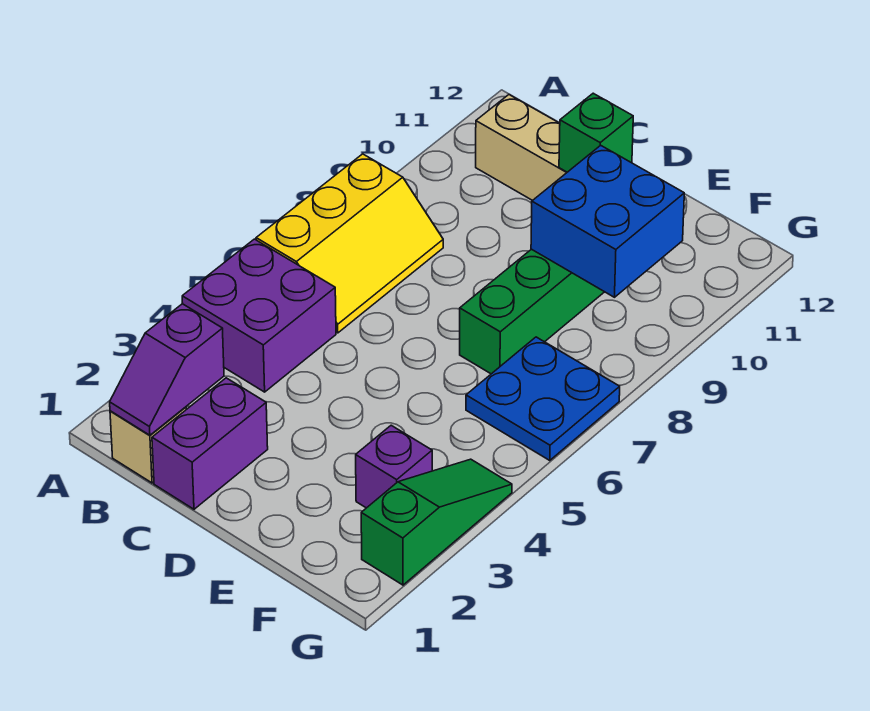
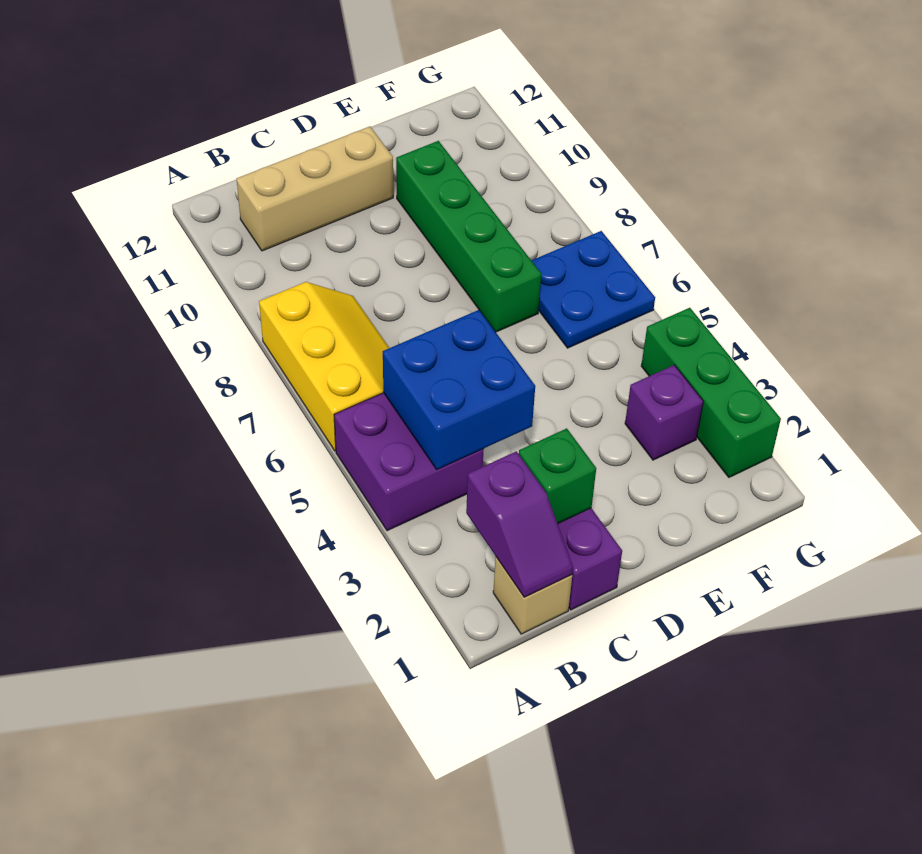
green brick D11 level 2 -> green brick C2 level 2
blue brick E9:F10 level 2 -> blue brick B4:C5 level 2
green slope G2:G4 level 1 top 2 -> green brick G2:G4 level 1

